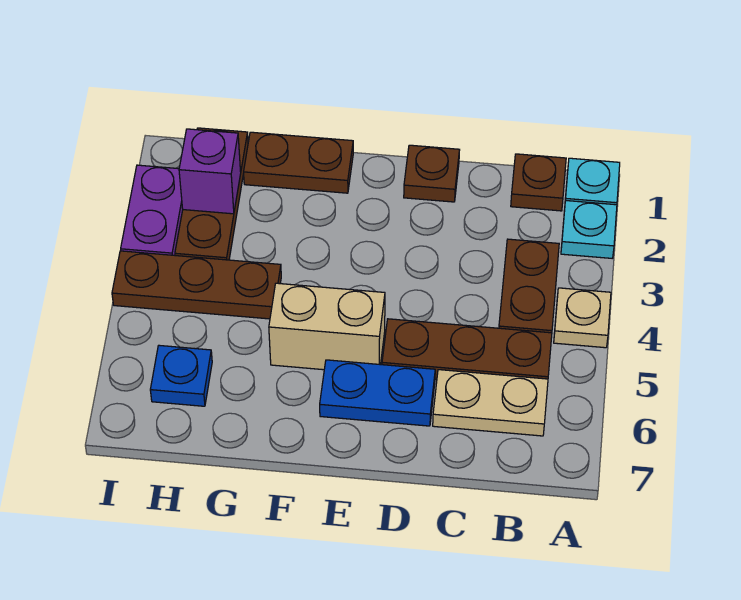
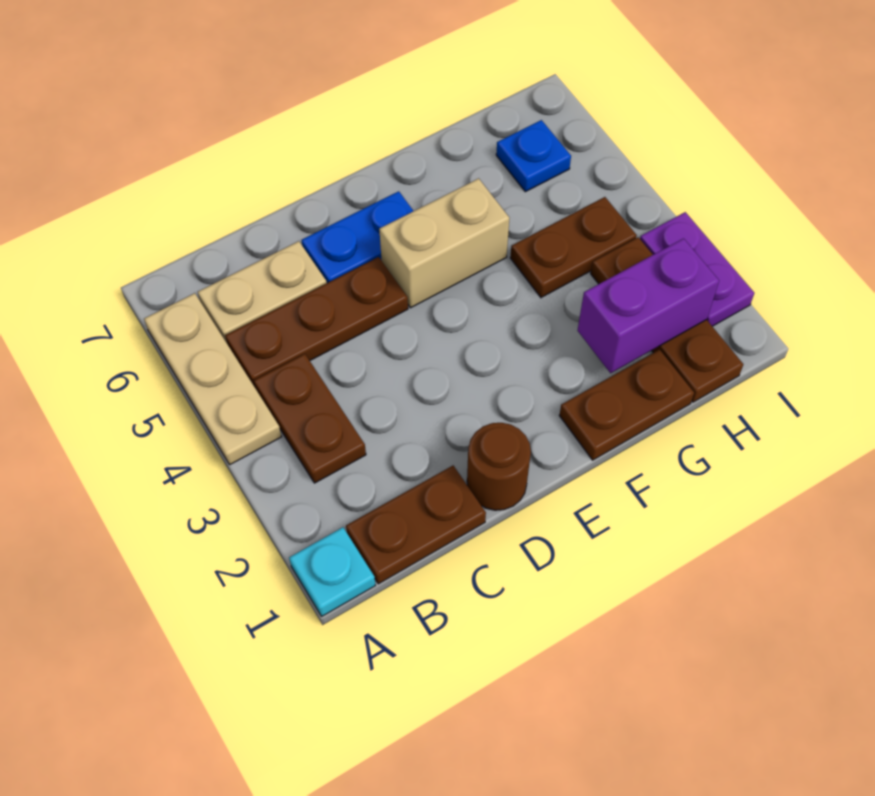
cyan plate A2 level 1 -> none
tan plate A4 level 1 -> tan plate A4:A6 level 1
brown plate B1 level 1 -> brown plate B1:C1 level 1
brown plate D1 level 1 -> brown round brick D1 level 1
brown plate G4:I4 level 1 -> brown plate G4:H4 level 1
purple brick H2 level 2 -> purple brick G2:H2 level 2

